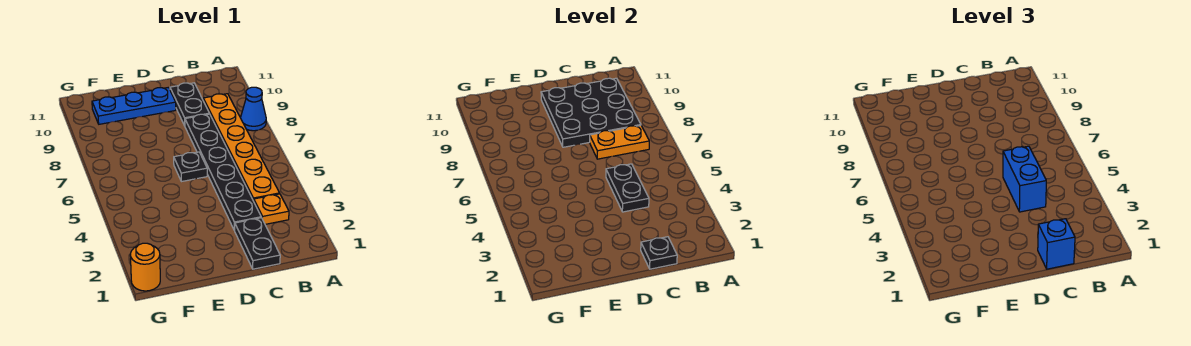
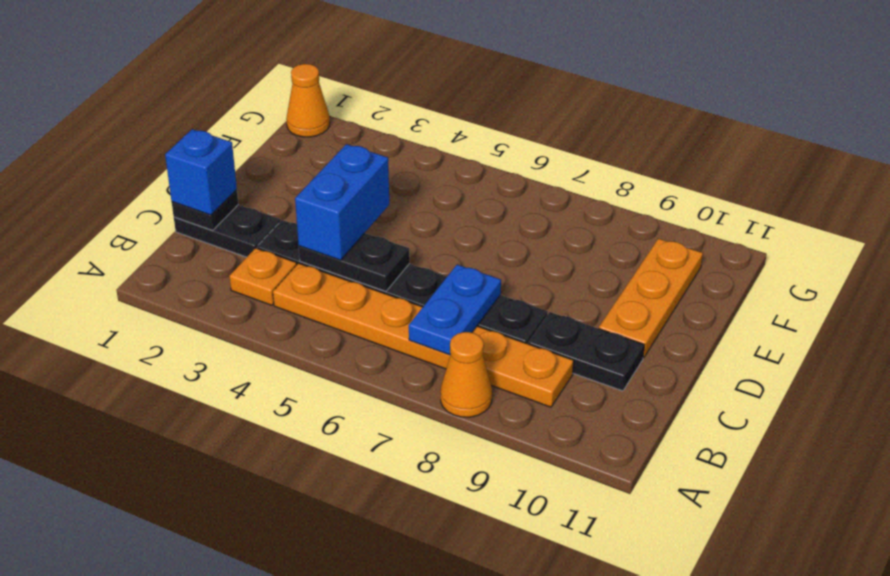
blue cone A8 level 1 -> orange cone A8 level 1
orange plate B7:C7 level 2 -> blue plate B7:C7 level 2
black plate B8:D10 level 2 -> none
blue brick C4:C5 level 3 -> blue brick C4:D4 level 3
black plate D6 level 1 -> none
blue plate D10:F10 level 1 -> orange plate D10:F10 level 1
orange round brick G1 level 1 -> orange cone G1 level 1

